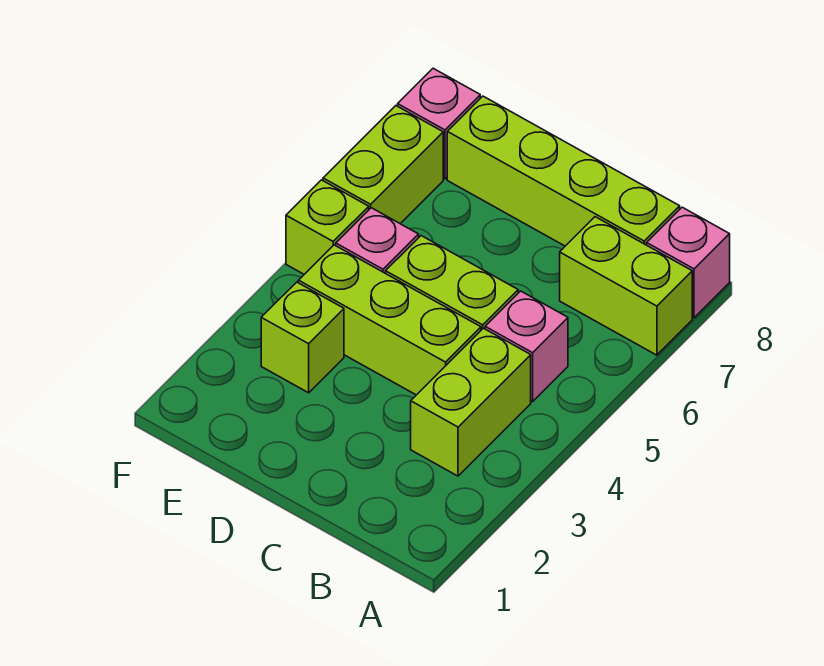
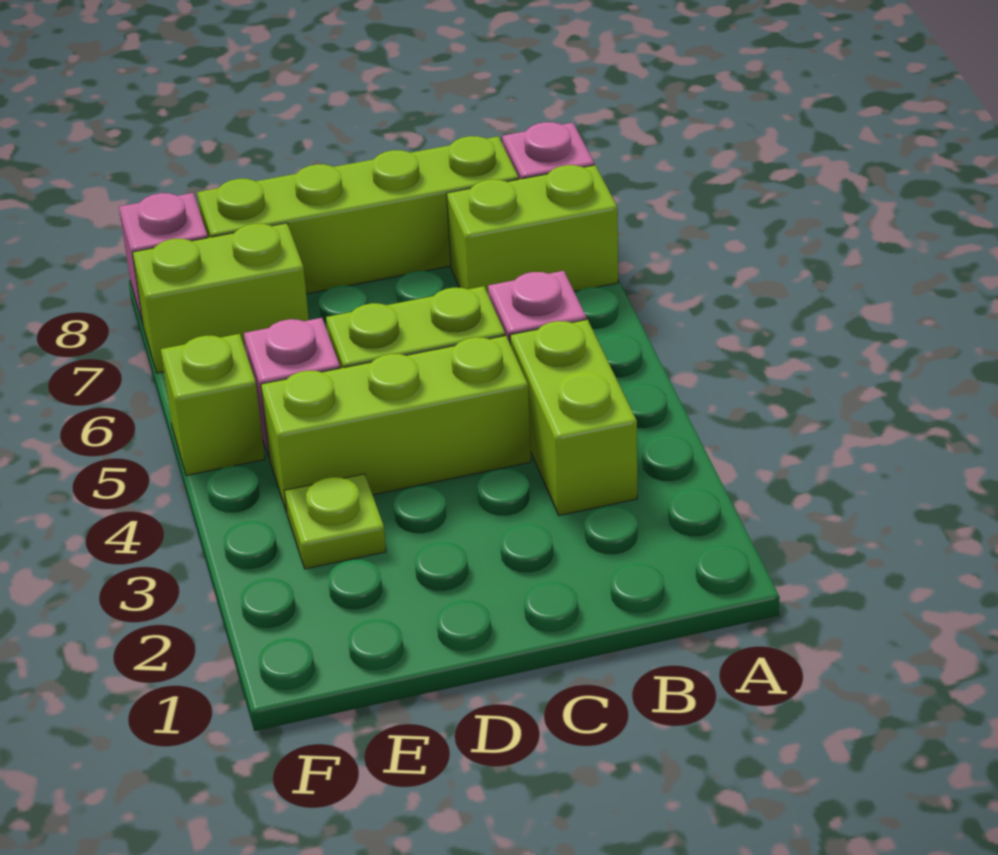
lime brick E3 level 1 -> lime plate E3 level 1
lime brick F6:F7 level 1 -> lime brick E7:F7 level 1

